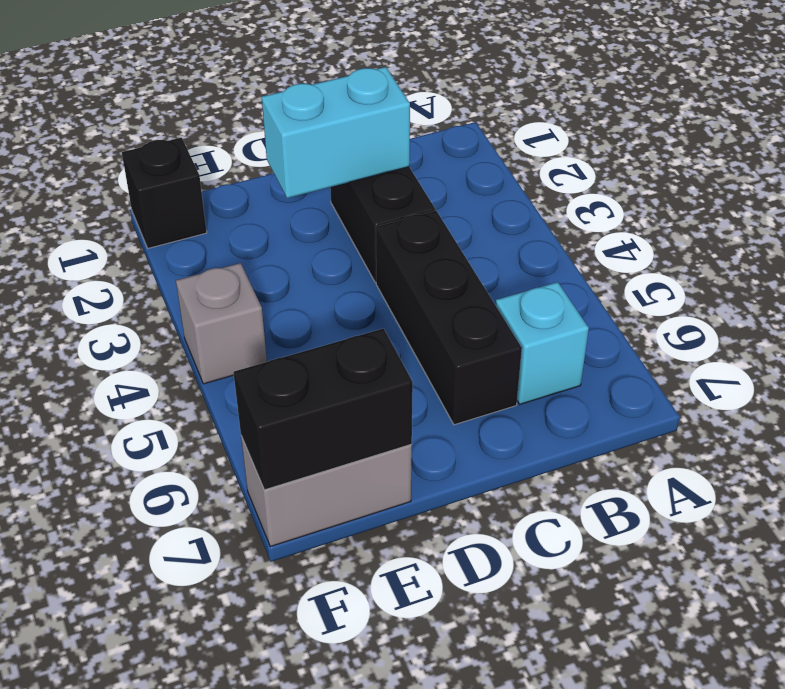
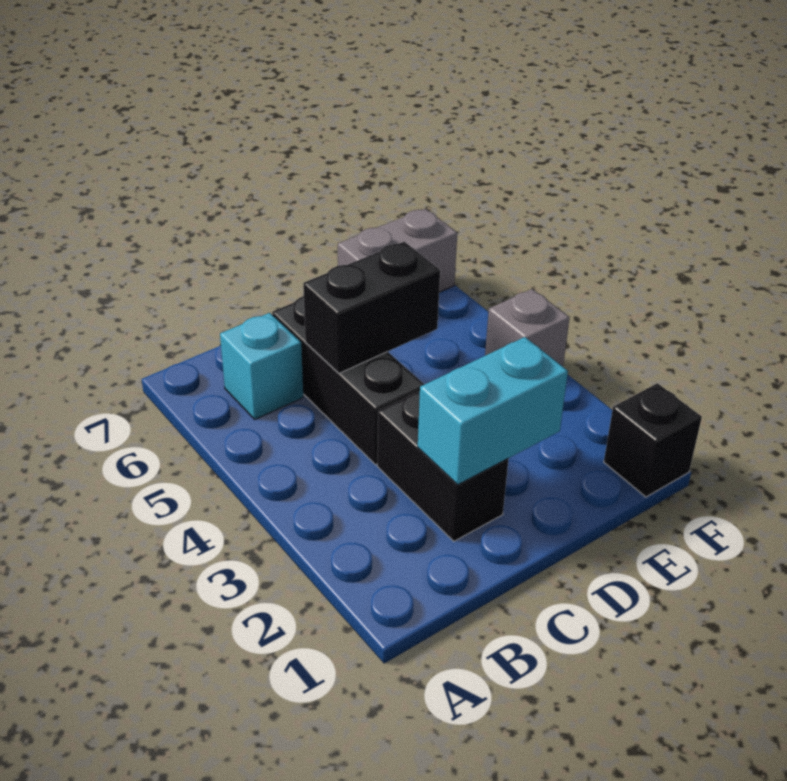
black brick E7:F7 level 2 -> black brick C5:D5 level 2

